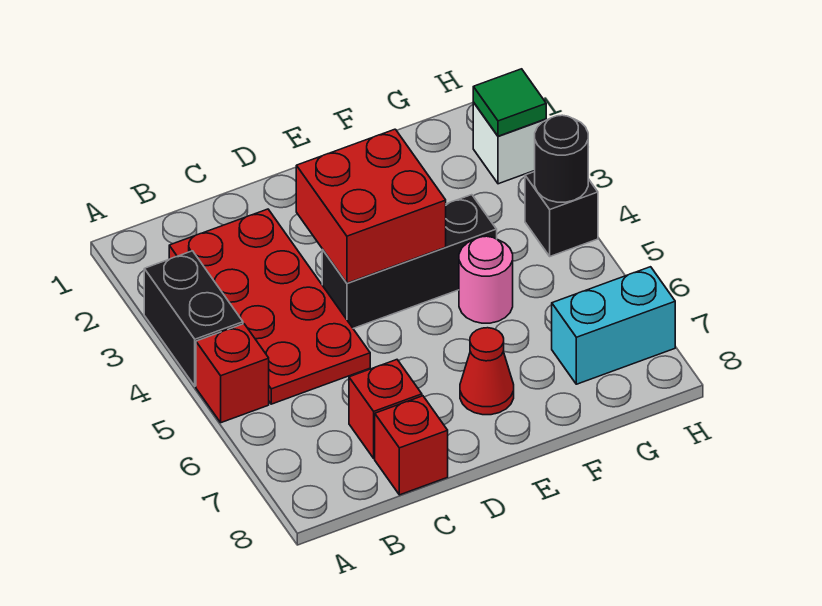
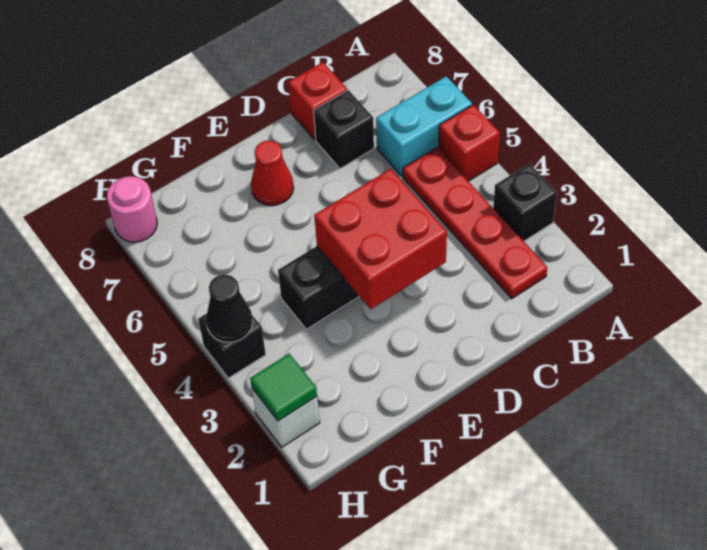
black brick A3:A4 level 1 -> black brick A3 level 1
red plate B2:C5 level 1 -> red plate B2:B5 level 1
red brick C7 level 1 -> black brick C7 level 1
pink round brick F5 level 1 -> pink round brick H8 level 1
cyan brick G7:H7 level 1 -> cyan brick A6:B6 level 1
black round brick H4 level 2 -> black cone H4 level 2

